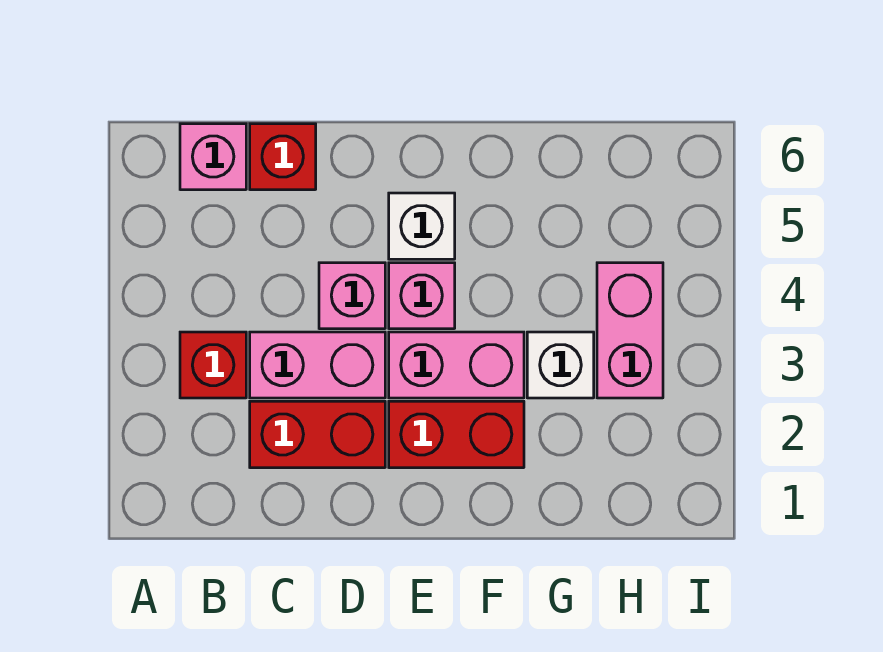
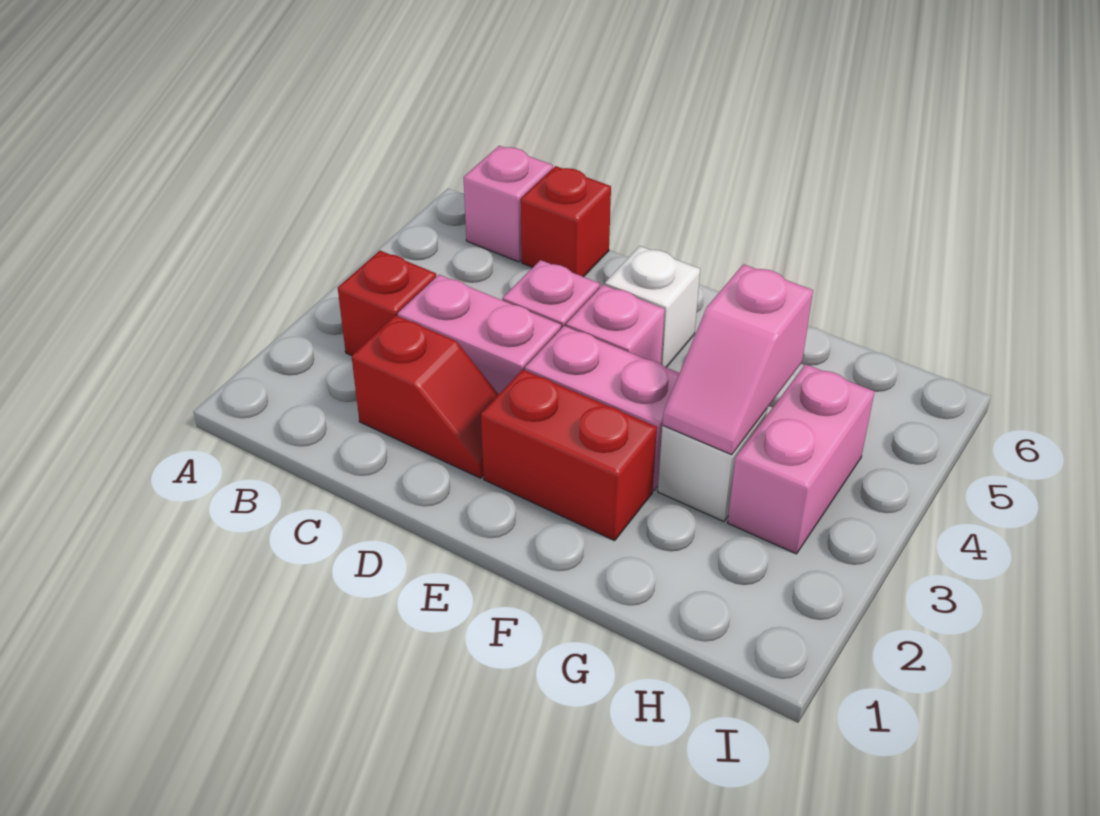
red brick C2:D2 level 1 -> red slope C2:D2 level 1 top C
none -> pink slope G3:G4 level 2 top 4

